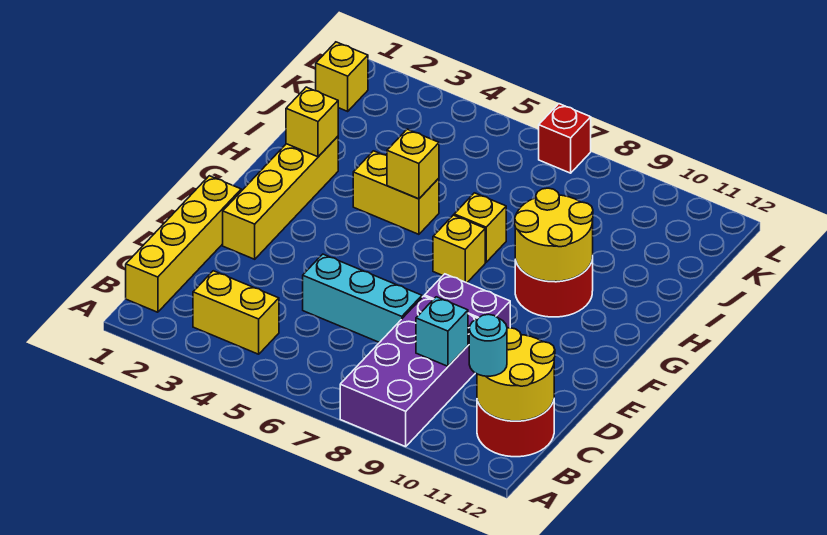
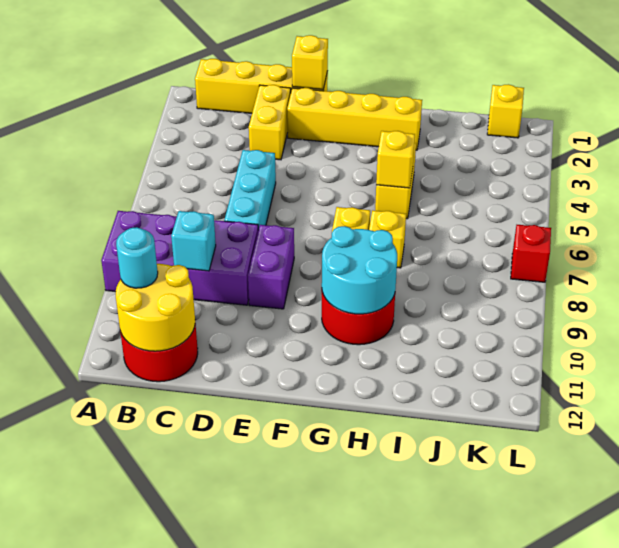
yellow brick B3:B4 level 1 -> yellow brick D2:D3 level 1
yellow round brick G9:H10 level 2 -> cyan round brick G9:H10 level 2
yellow brick H2 level 2 -> yellow brick E1 level 2

